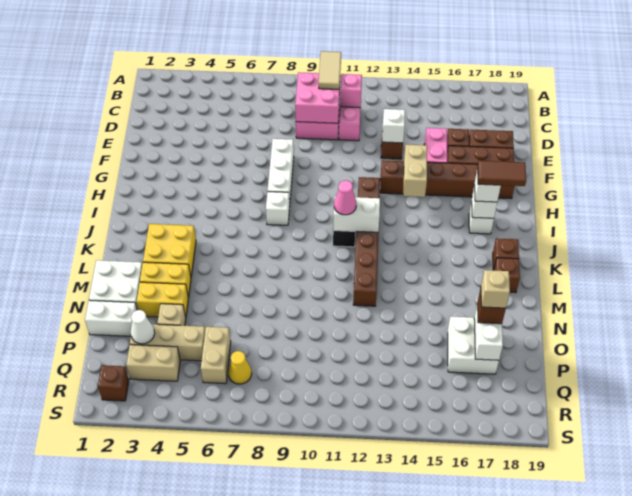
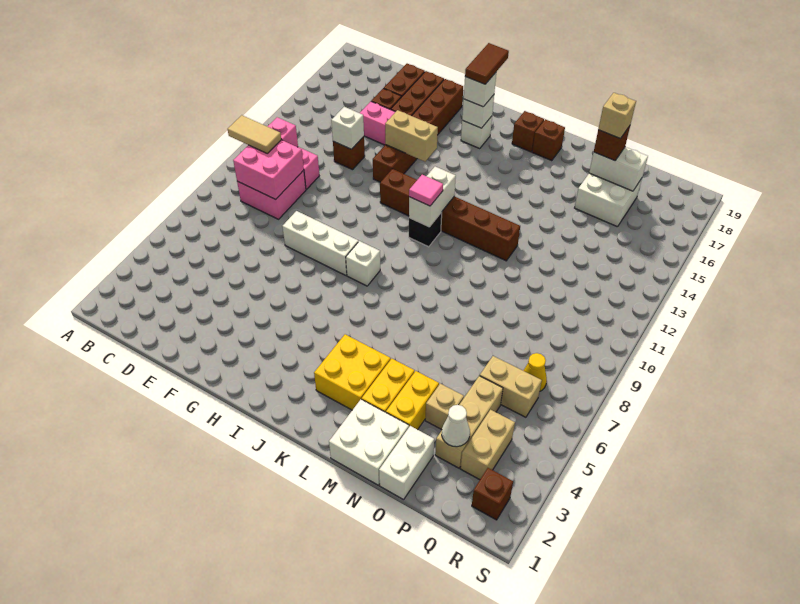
pink cone J11 level 3 -> pink tile J11 level 3

